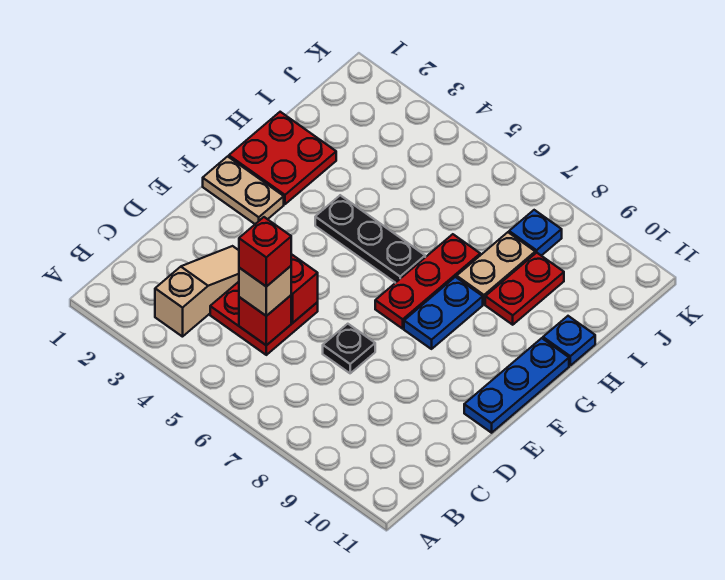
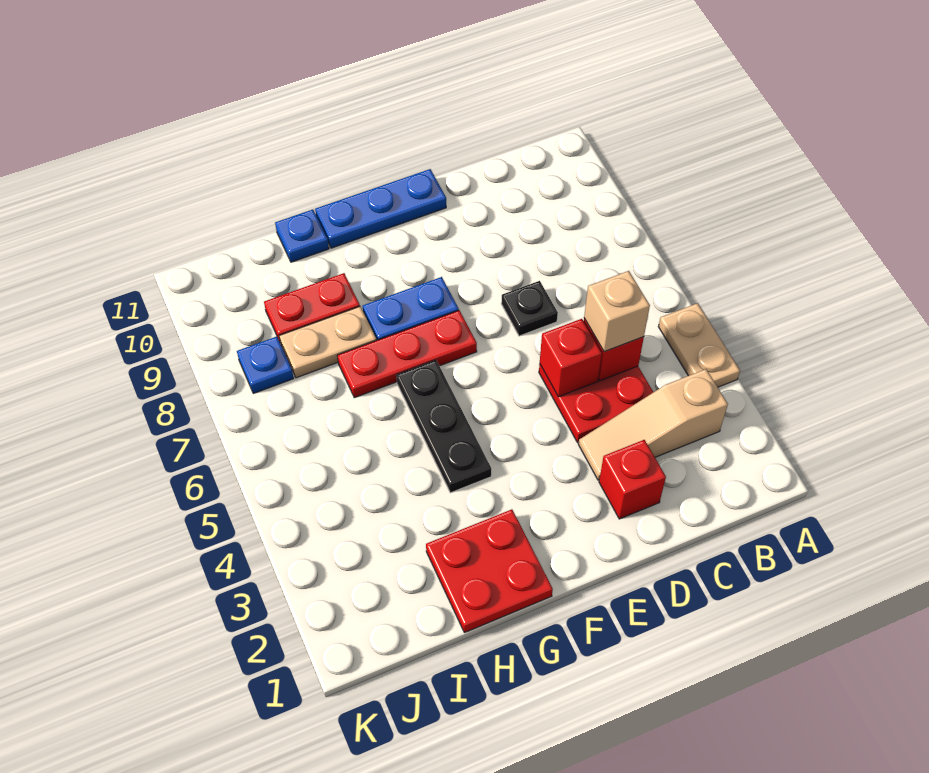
red brick C5 level 4 -> red brick D2 level 1
tan plate F1:F2 level 1 -> tan plate A4:A5 level 1

